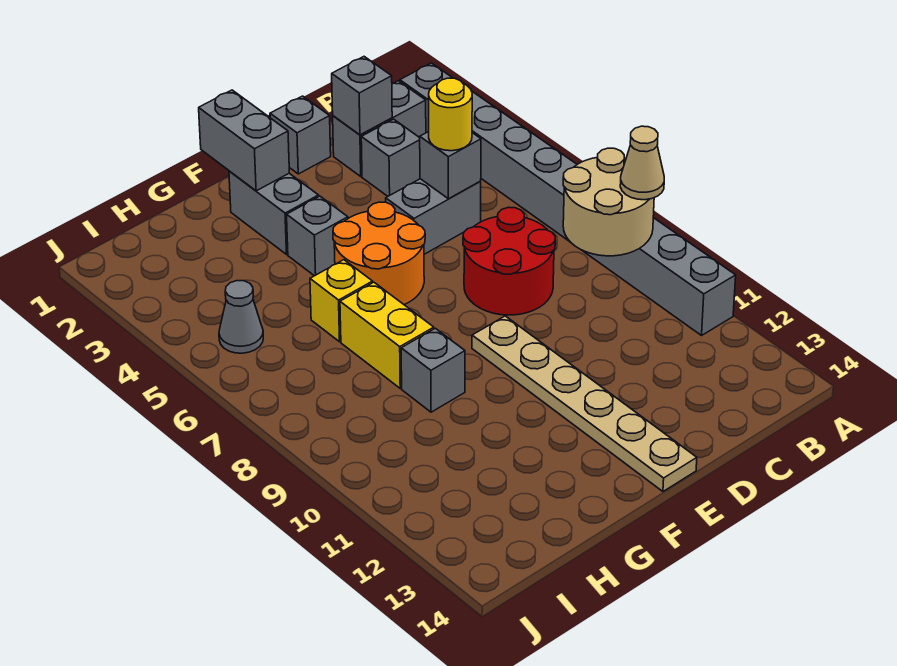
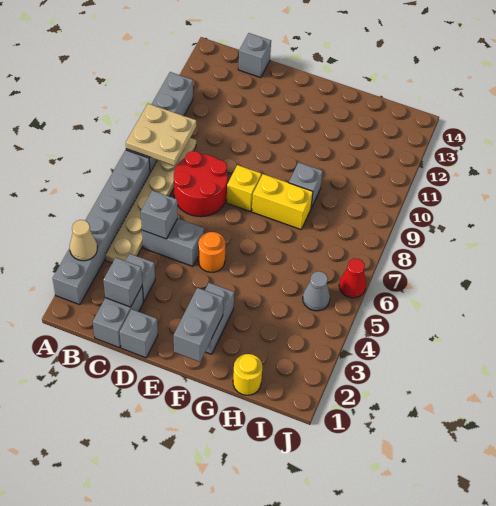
tan round brick A8:B9 level 2 -> tan plate A8:B9 level 2
tan cone A9 level 3 -> tan cone A3 level 2
grey brick B2:C2 level 1 -> grey brick C1:C2 level 1
yellow round brick C5 level 3 -> yellow round brick H1 level 1
orange round brick E5:F6 level 1 -> orange round brick E5 level 1
tan plate E9:E14 level 1 -> tan plate B4:B9 level 1
grey brick F4 level 1 -> grey brick C14 level 1
yellow brick G6 level 1 -> yellow brick E8 level 1
yellow brick G7:G8 level 1 -> yellow brick F8:G8 level 1
none -> red cone J6 level 1

